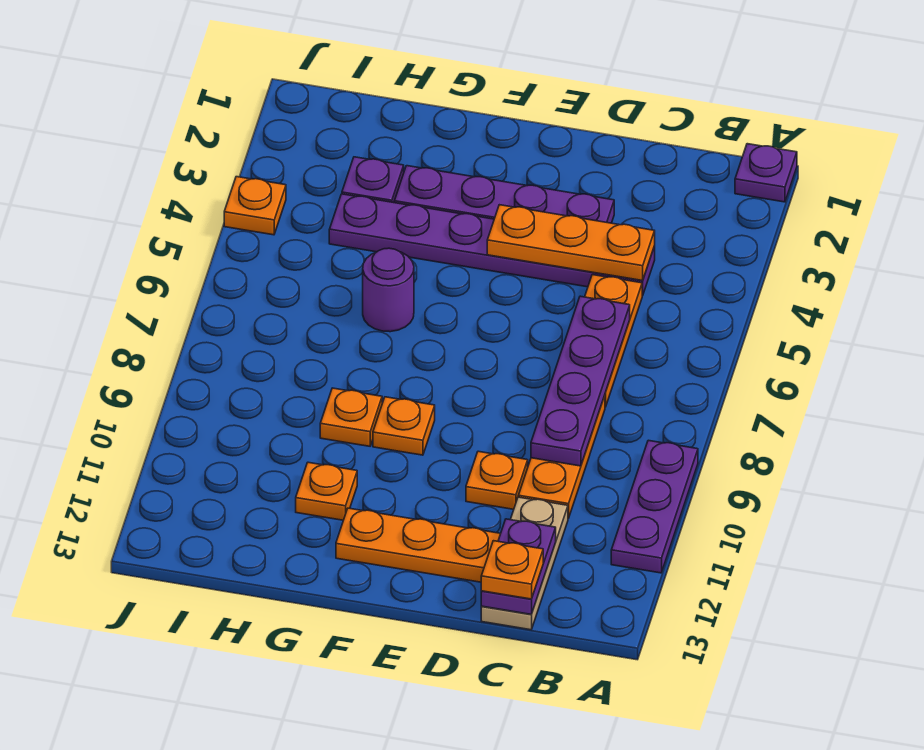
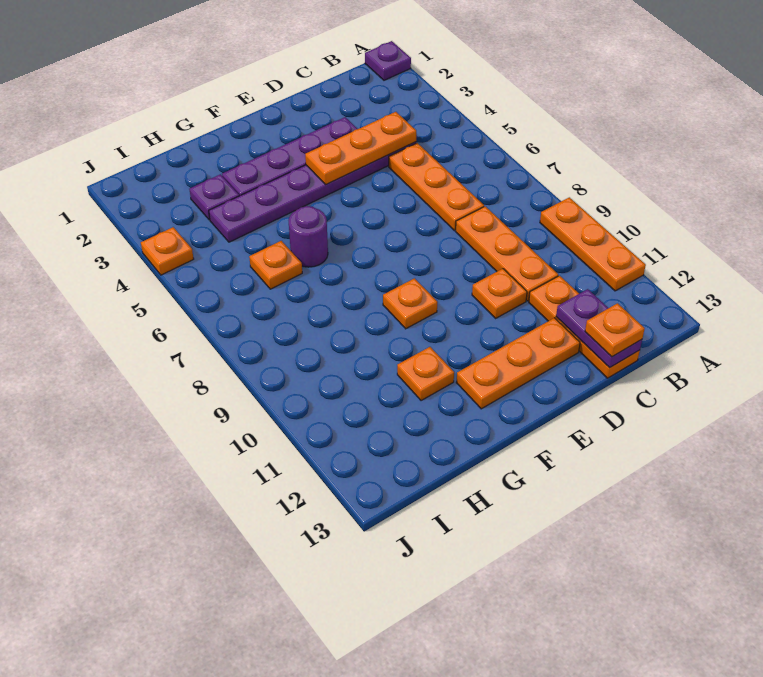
purple plate A9:A11 level 1 -> orange plate A9:A11 level 1
purple plate C6:C9 level 2 -> none
tan plate C11:C13 level 1 -> orange plate C11:C13 level 1
orange plate G9 level 1 -> orange plate H6 level 1

